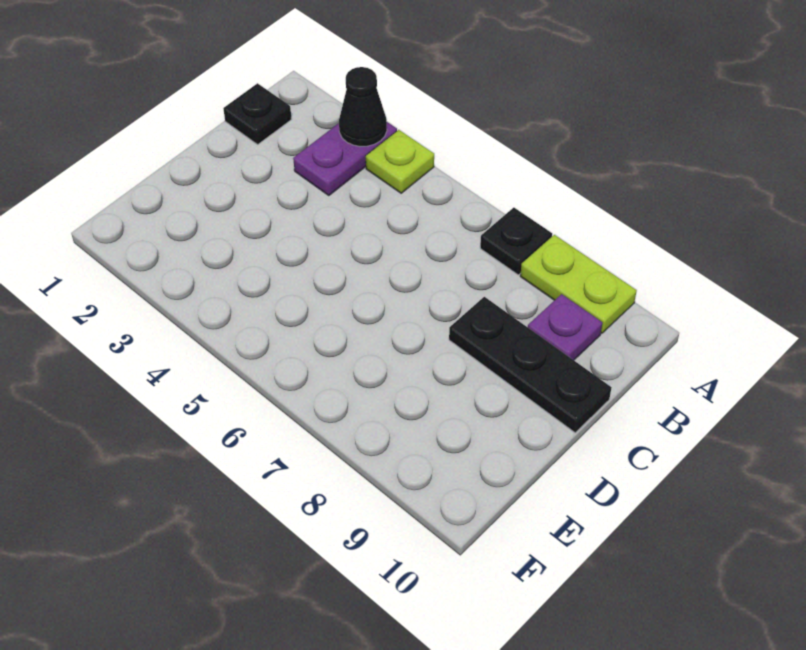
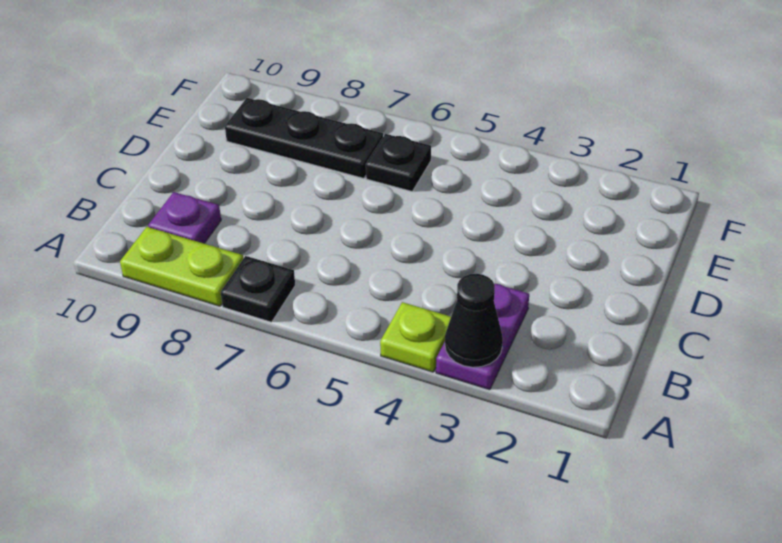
black plate B1 level 1 -> black plate E6 level 1
black plate C8:C10 level 1 -> black plate E7:E9 level 1

